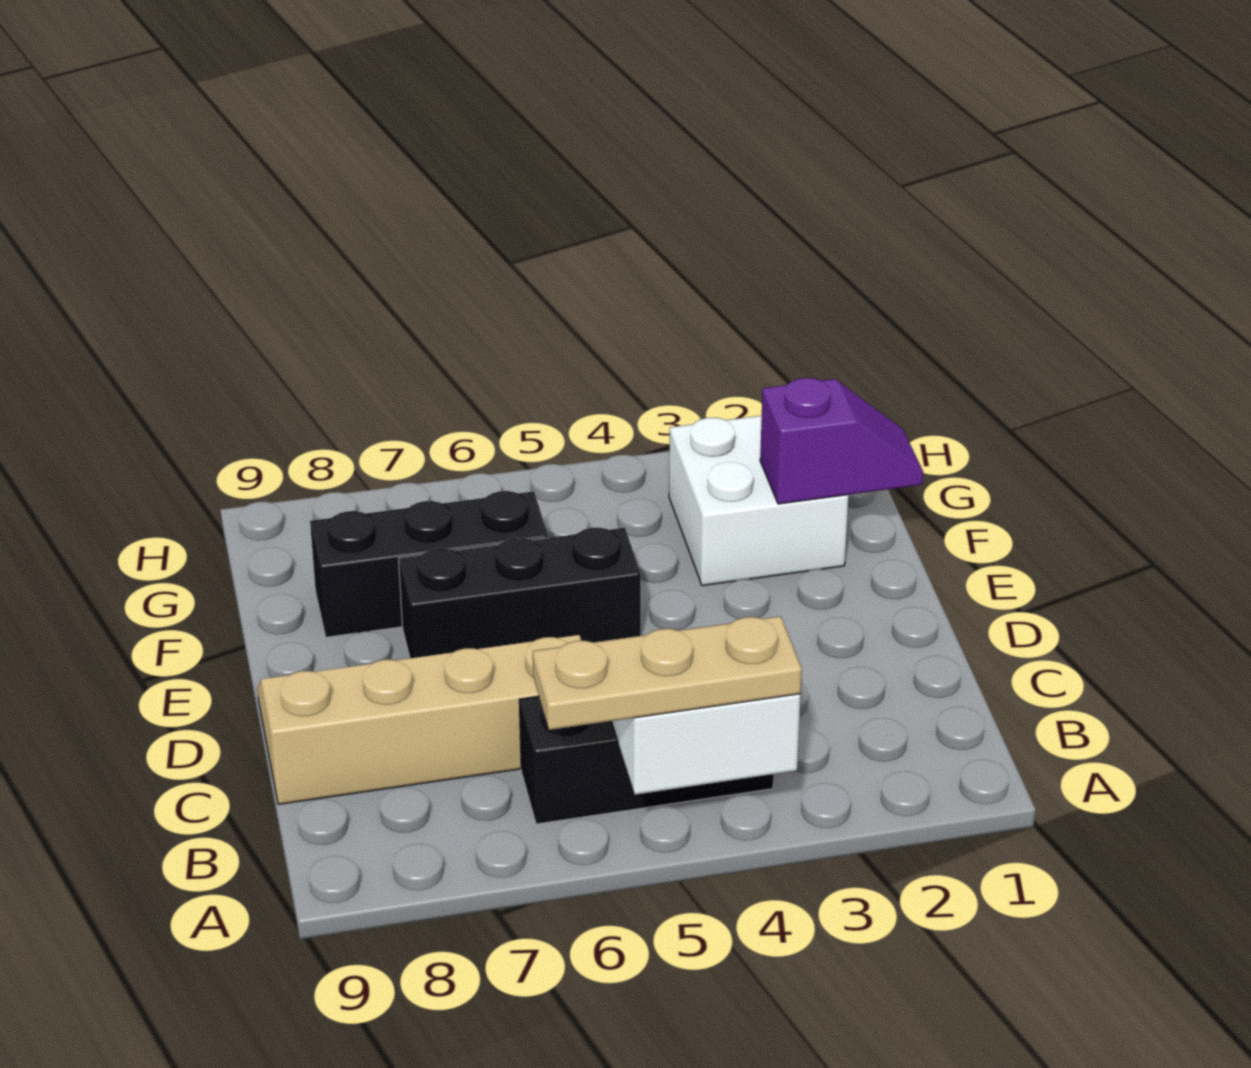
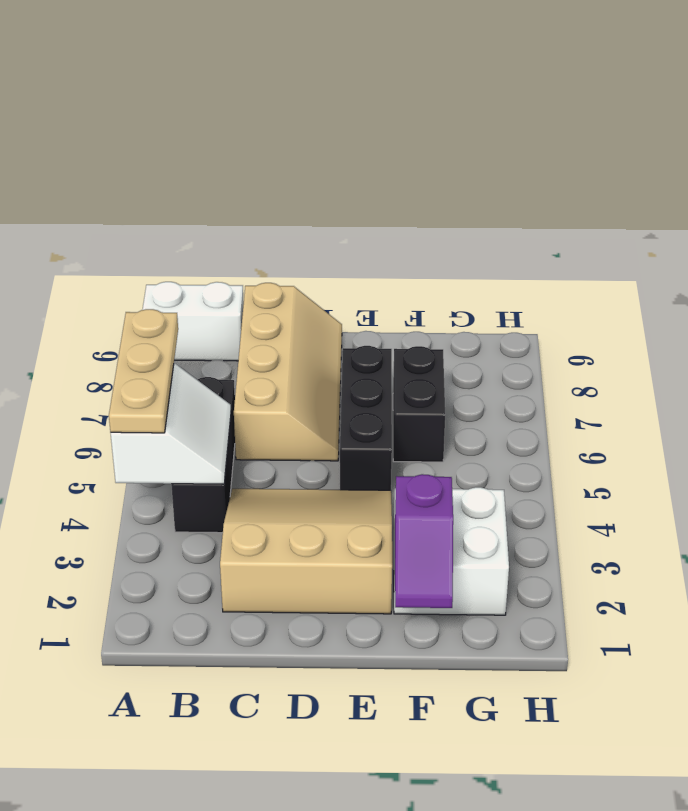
none -> white brick A9:B9 level 1
none -> tan slope C2:E4 level 1 top 2
black brick F6:F8 level 1 -> black brick F6:F7 level 1

